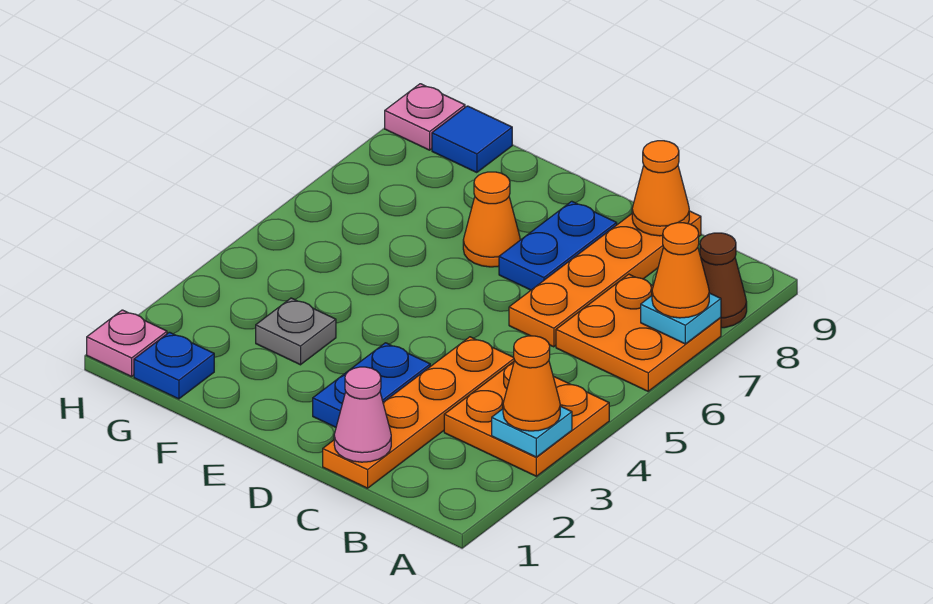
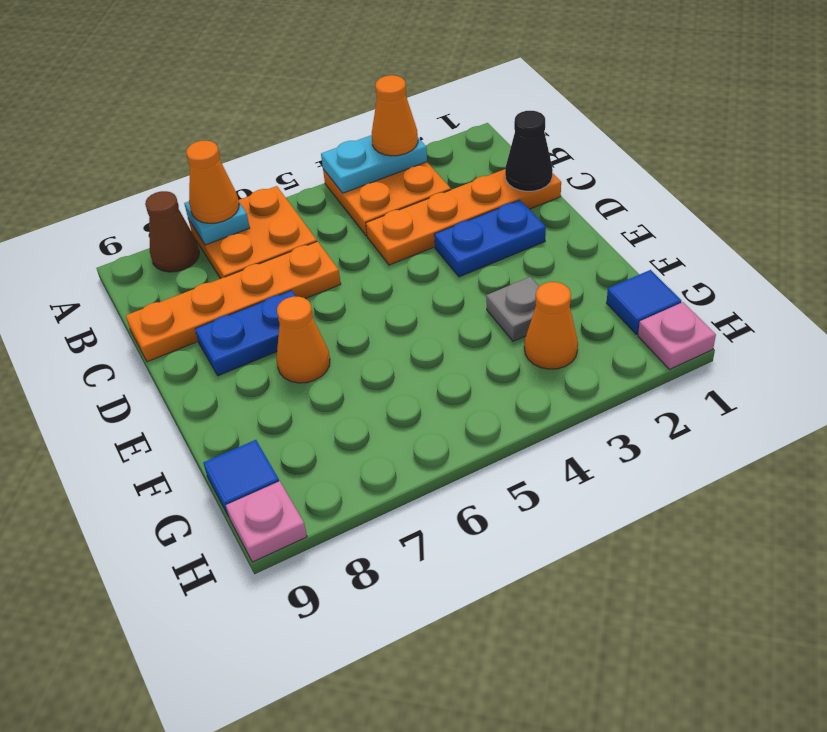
cyan plate A3 level 2 -> cyan plate A3:A4 level 2
pink cone C1 level 2 -> black cone C1 level 2
orange cone C9 level 2 -> orange cone G3 level 1
blue plate G1 level 1 -> blue tile G1 level 1

